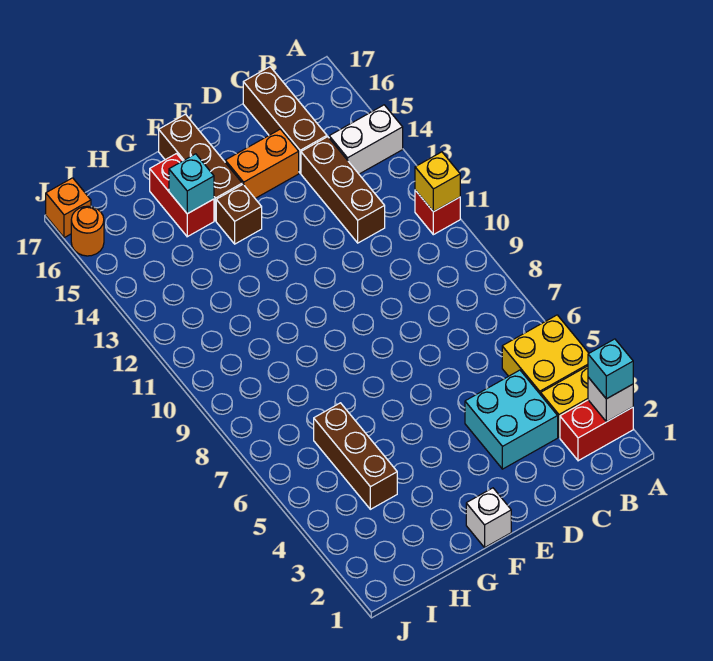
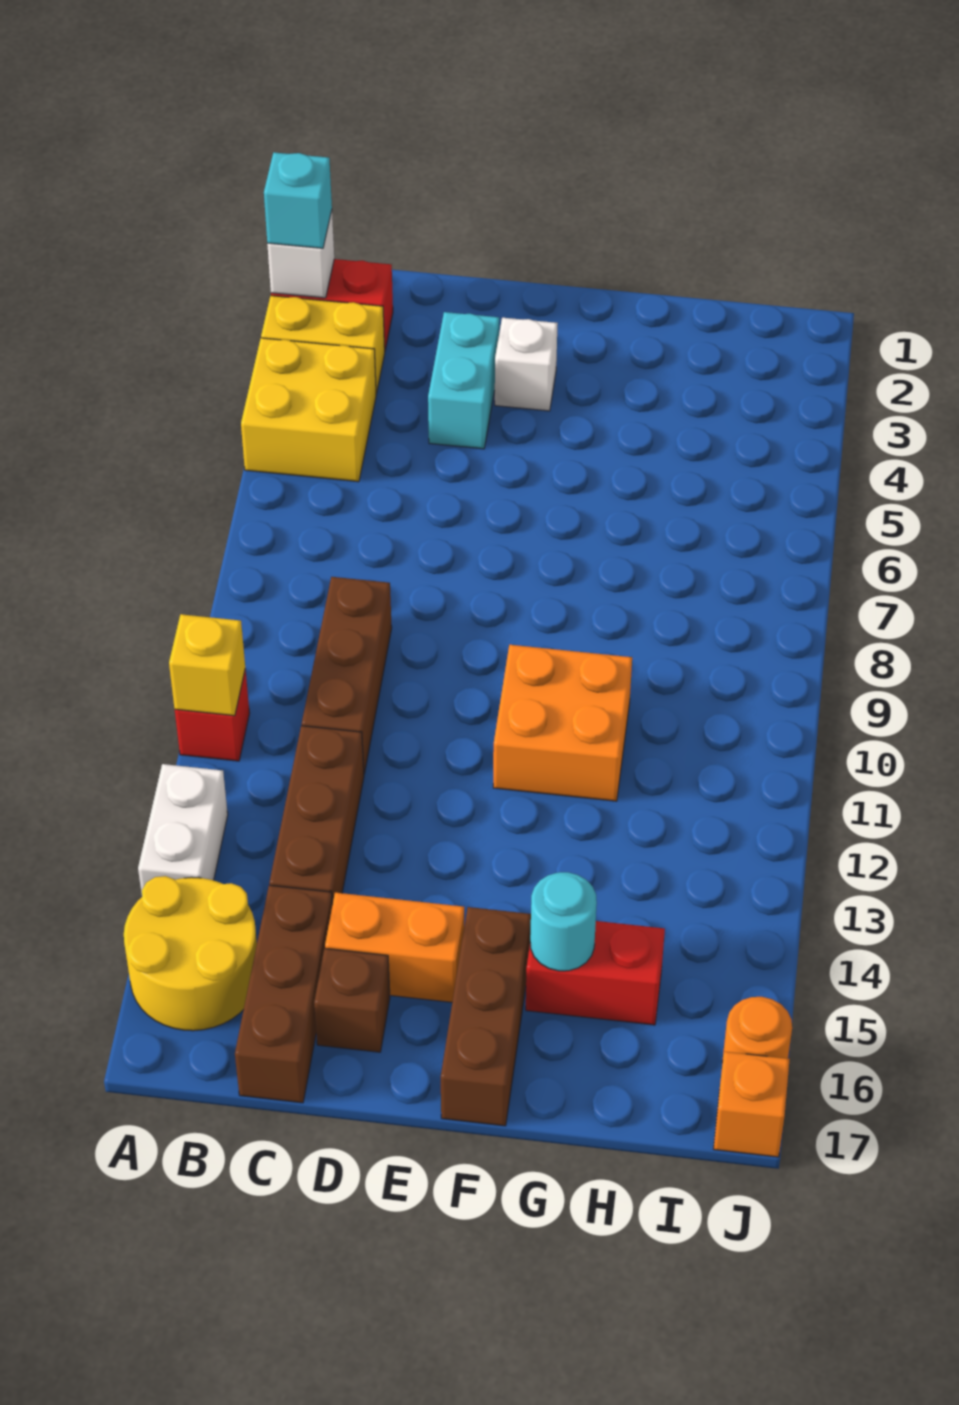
white brick A14:B14 level 1 -> white brick A13:A14 level 1
none -> yellow round brick A15:B16 level 1
cyan brick C3:D4 level 1 -> cyan brick D3:D4 level 1
white brick F1 level 1 -> white brick E3 level 1
none -> orange brick F10:G11 level 1
brown brick F14 level 1 -> brown brick D16 level 1
red brick G15:G16 level 1 -> red brick G15:H15 level 1
cyan brick G15 level 2 -> cyan round brick G15 level 2
brown brick H4:H6 level 1 -> brown brick C9:C11 level 1

